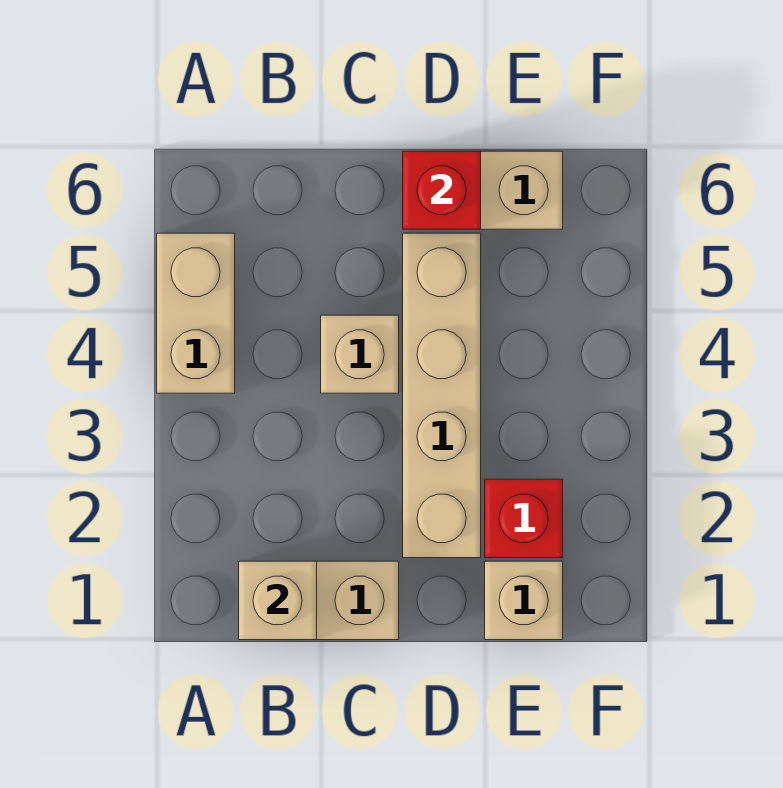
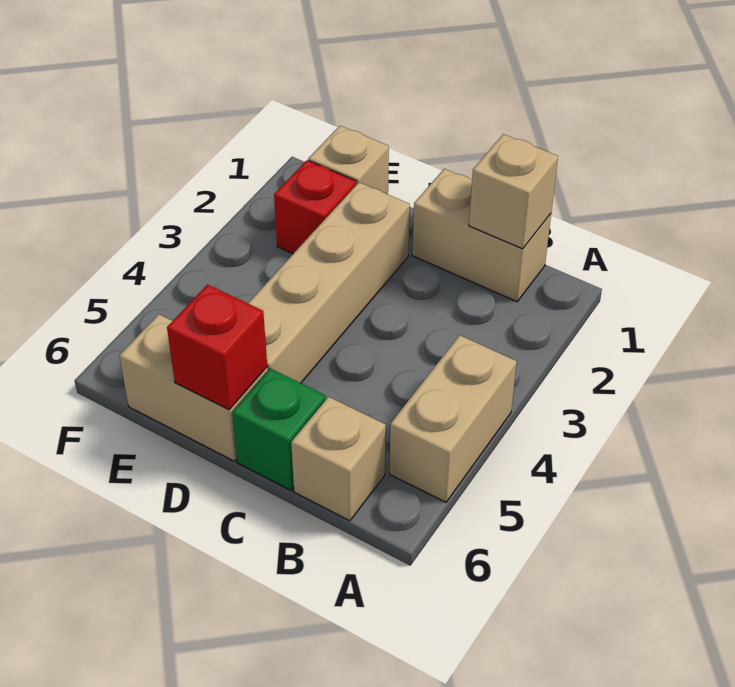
tan brick C4 level 1 -> tan brick B6 level 1
none -> green brick C6 level 1

